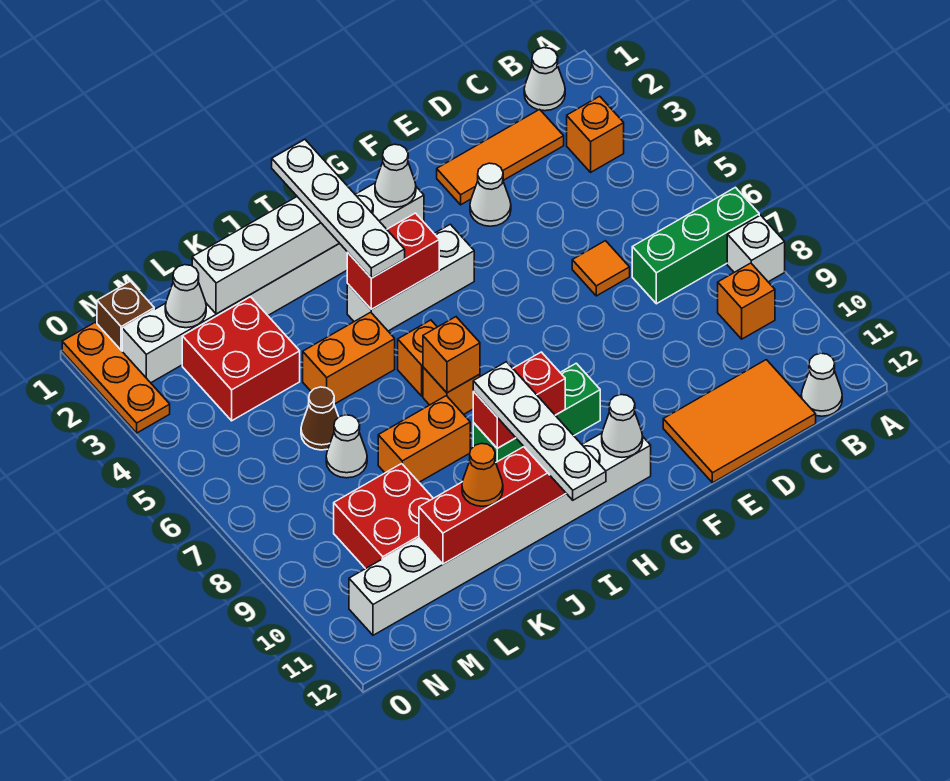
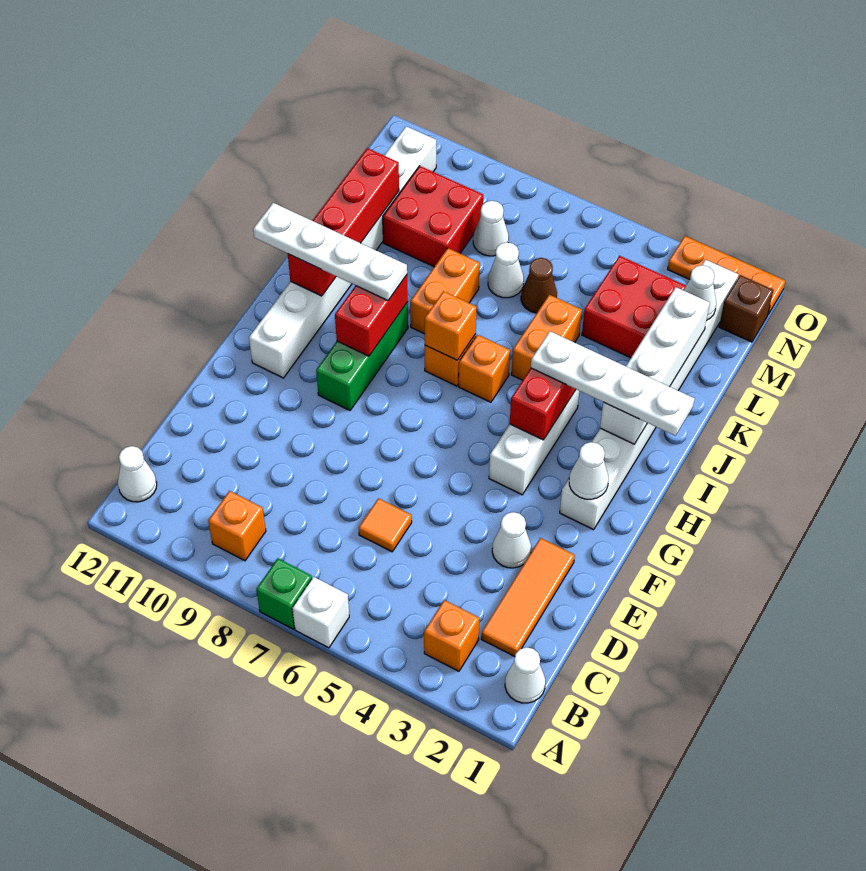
green brick A7:C7 level 1 -> green brick A7 level 1
white brick A8 level 1 -> white brick A6 level 1
orange tile C11:E12 level 1 -> none
white cone G11 level 2 -> white cone M8 level 1
orange cone K11 level 3 -> none

